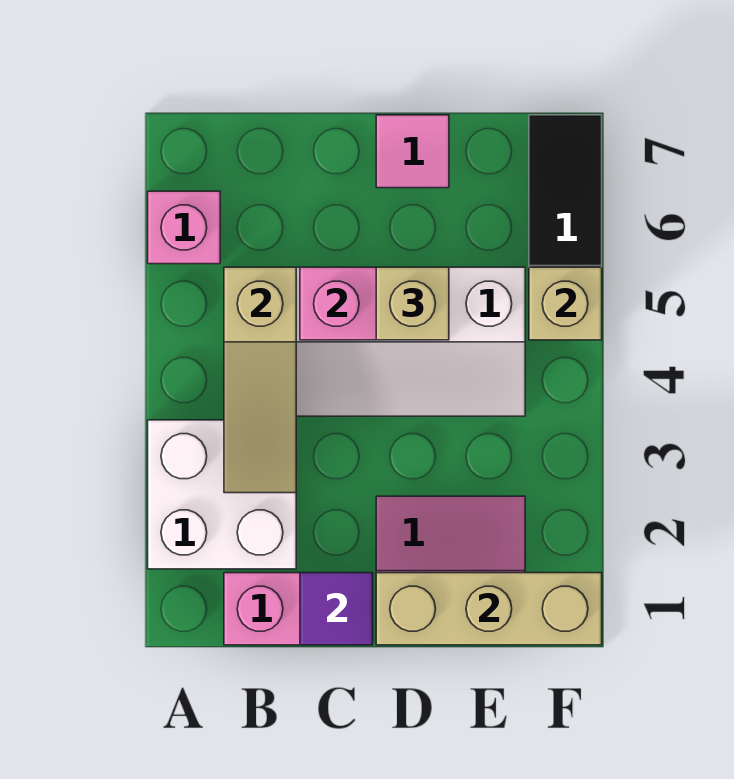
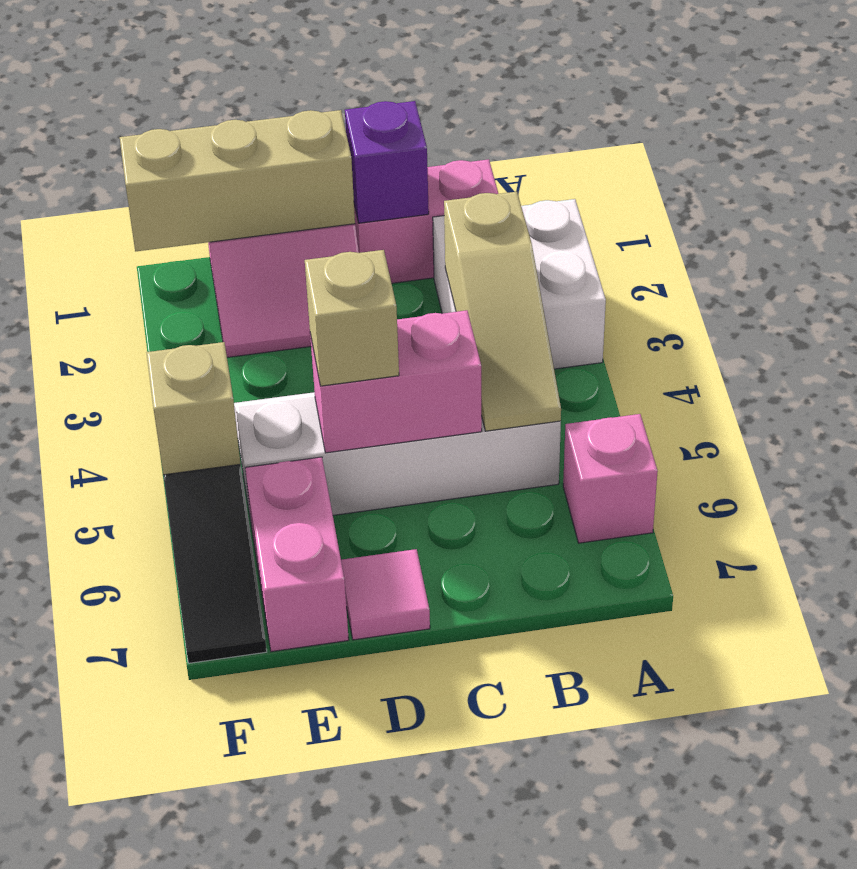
tan slope B3:B5 level 2 top 5 -> tan slope B3:B5 level 2 top 3
purple tile C1 level 2 -> purple brick C1 level 2
none -> pink brick E6:E7 level 1

